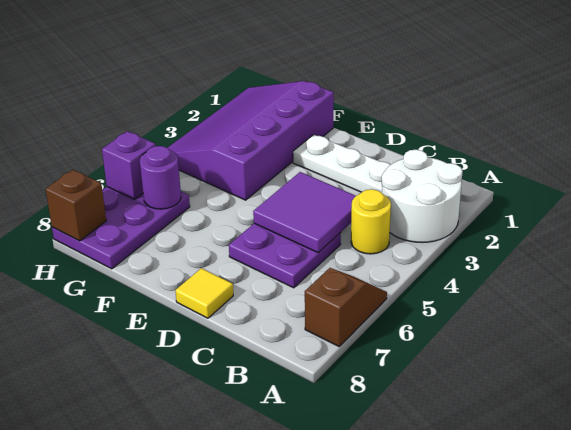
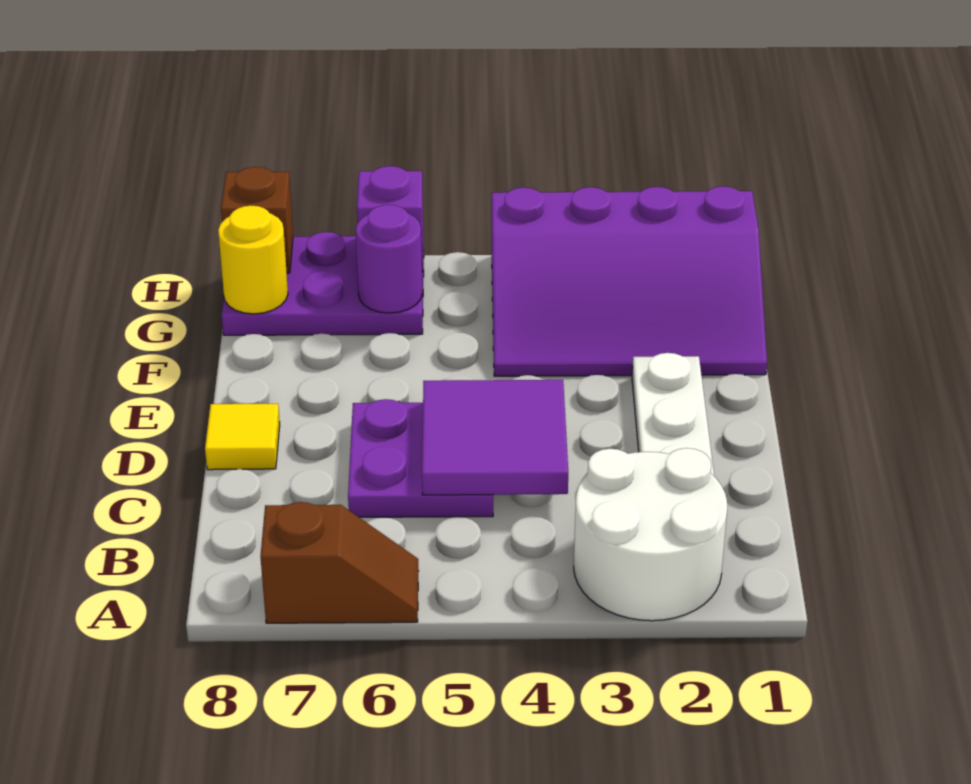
yellow round brick B4 level 1 -> yellow round brick G8 level 2
purple slope F1:H4 level 1 top F -> purple slope F1:H4 level 1 top H

